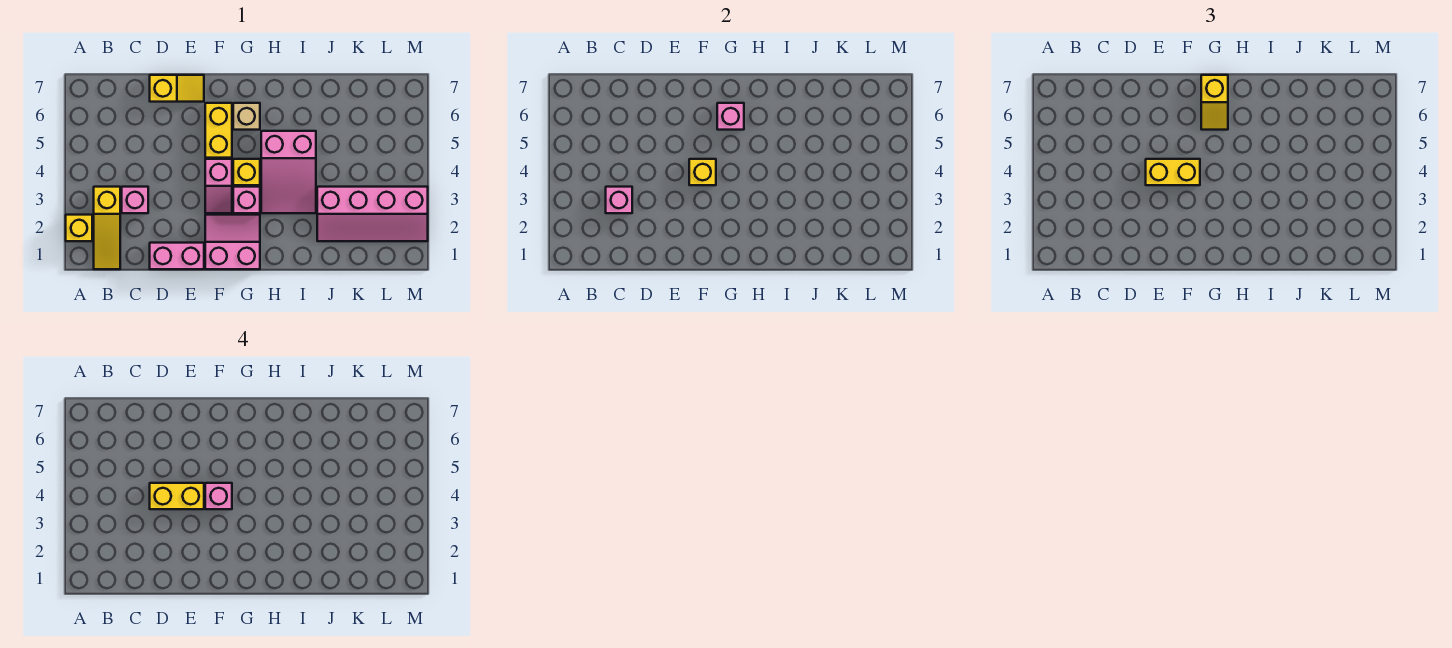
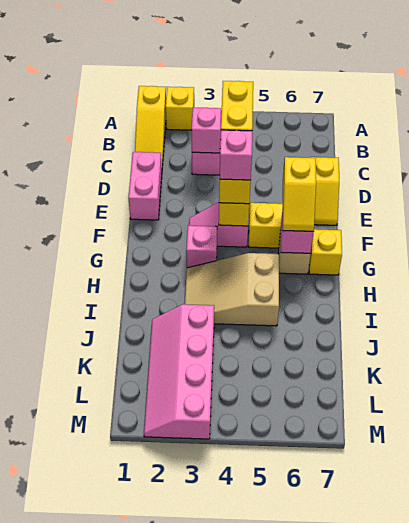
yellow slope B1:B3 level 1 top 3 -> yellow slope A1:C1 level 1 top A
pink slope F1:G2 level 1 top 1 -> none
yellow brick G4 level 1 -> yellow brick G7 level 1
yellow slope G6:G7 level 3 top 7 -> yellow slope F6:G6 level 3 top F
pink slope H3:I5 level 1 top 5 -> tan slope H3:I5 level 1 top 5

